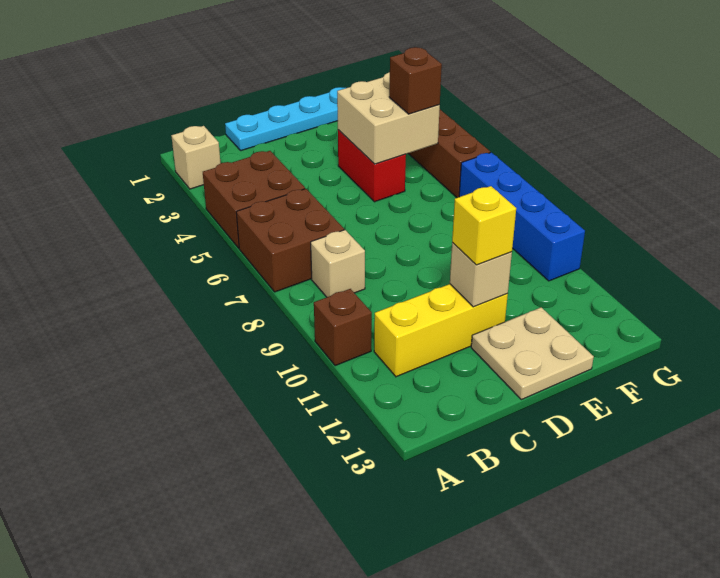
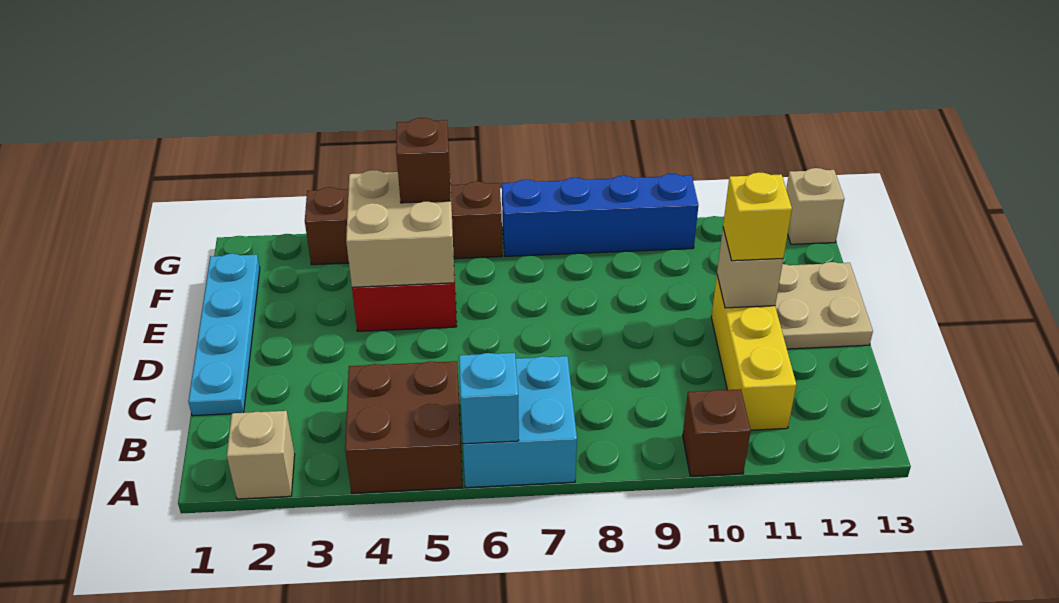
brown brick A6:B7 level 1 -> cyan brick A6:B7 level 1
none -> cyan brick A6 level 2
tan brick B8 level 1 -> tan brick G13 level 1

